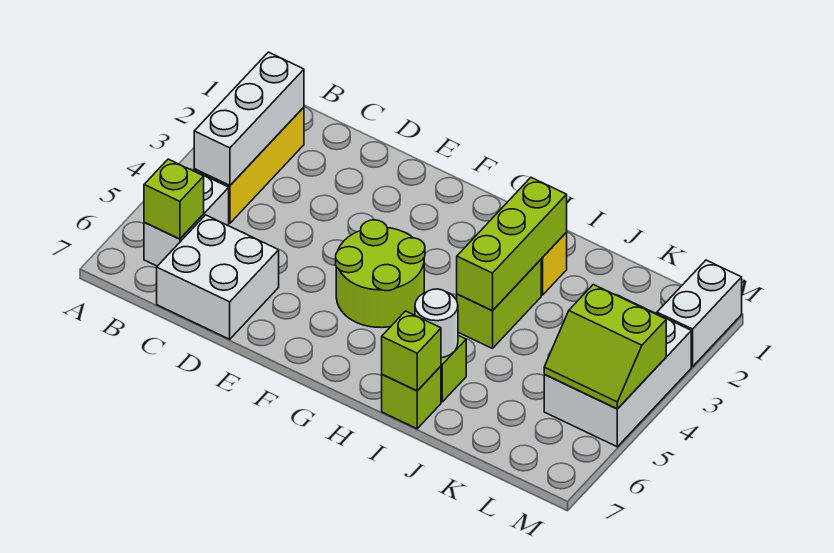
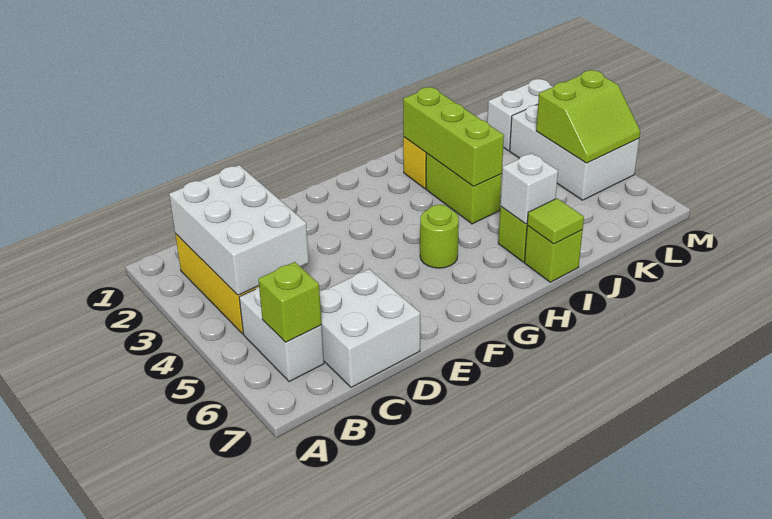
white brick B2:B4 level 2 -> white brick B2:C4 level 2
lime round brick F4:G5 level 1 -> lime round brick G5 level 1
white round brick I6 level 2 -> white brick I6 level 2
lime brick I7 level 2 -> lime tile I7 level 2
white brick M1:M2 level 1 -> white brick L2:M2 level 1

